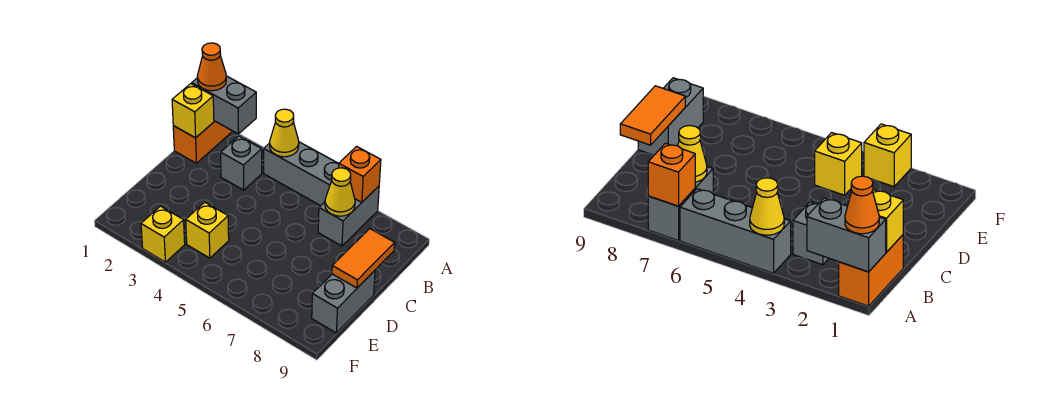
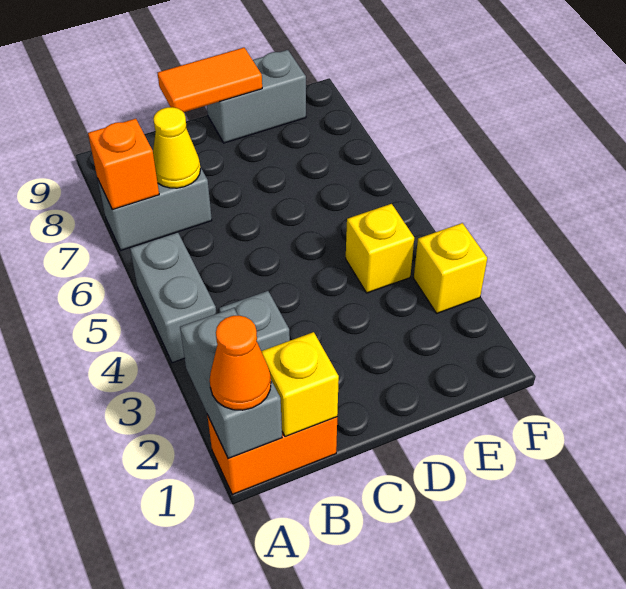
grey brick A4:A6 level 1 -> grey brick A4:A5 level 1
yellow cone A4 level 2 -> none

